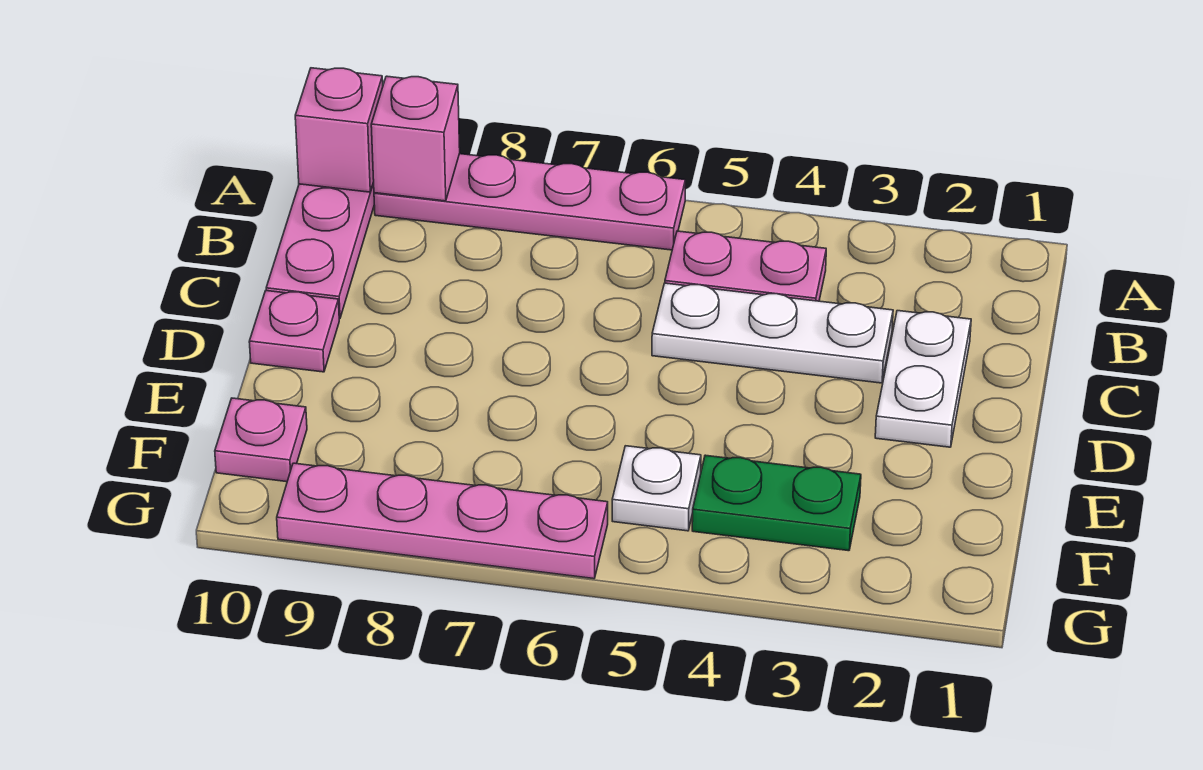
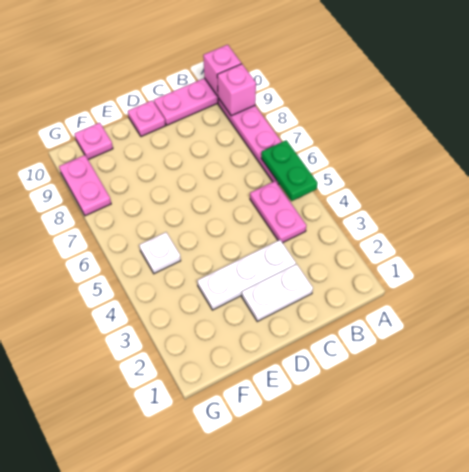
white plate C3:C5 level 1 -> white plate C3:E3 level 1
green plate F3:F4 level 1 -> green plate A5:A6 level 2
pink plate G6:G9 level 1 -> pink plate G8:G9 level 1

